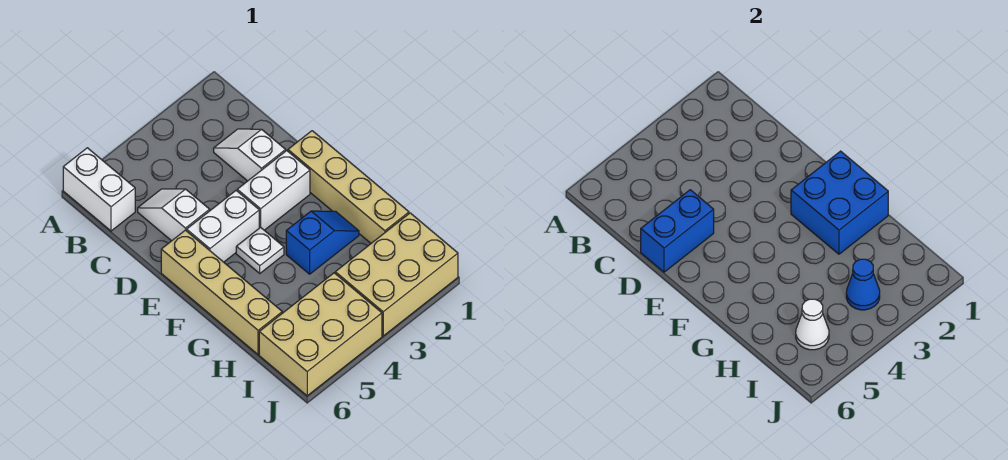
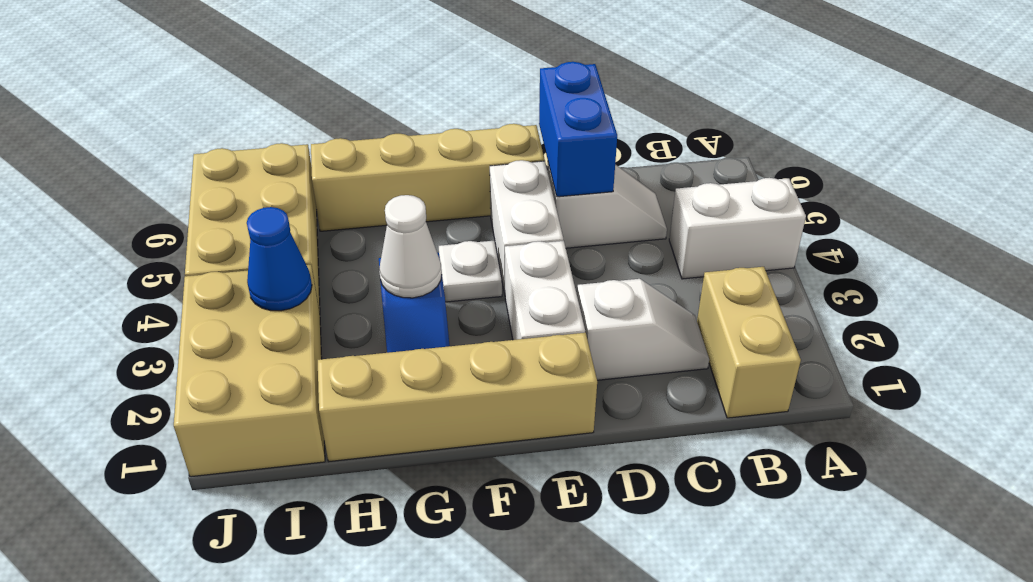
white brick A6:B6 level 1 -> white brick A4:B4 level 1
none -> tan brick B1:B2 level 1
blue brick F1:G2 level 2 -> none
white cone I5 level 2 -> white cone G3 level 2

